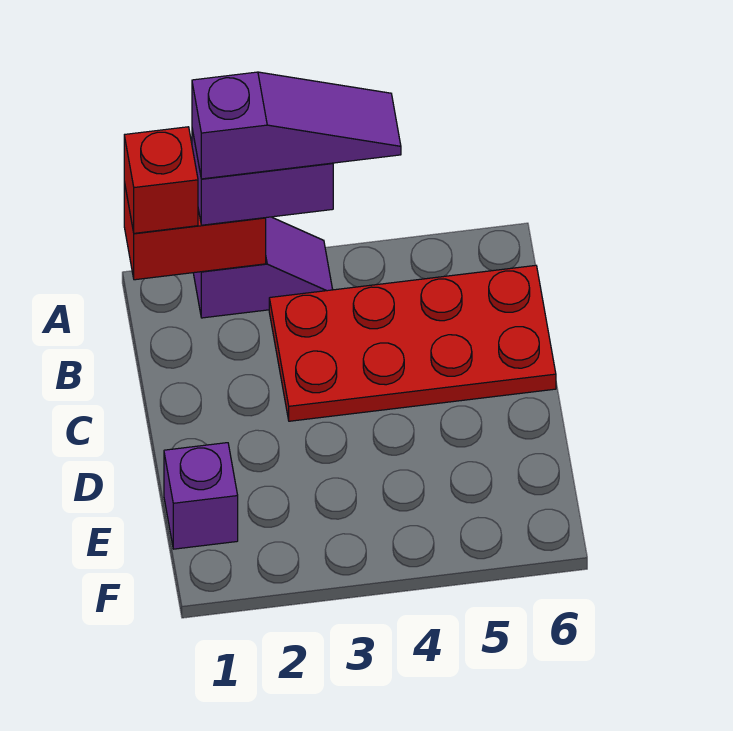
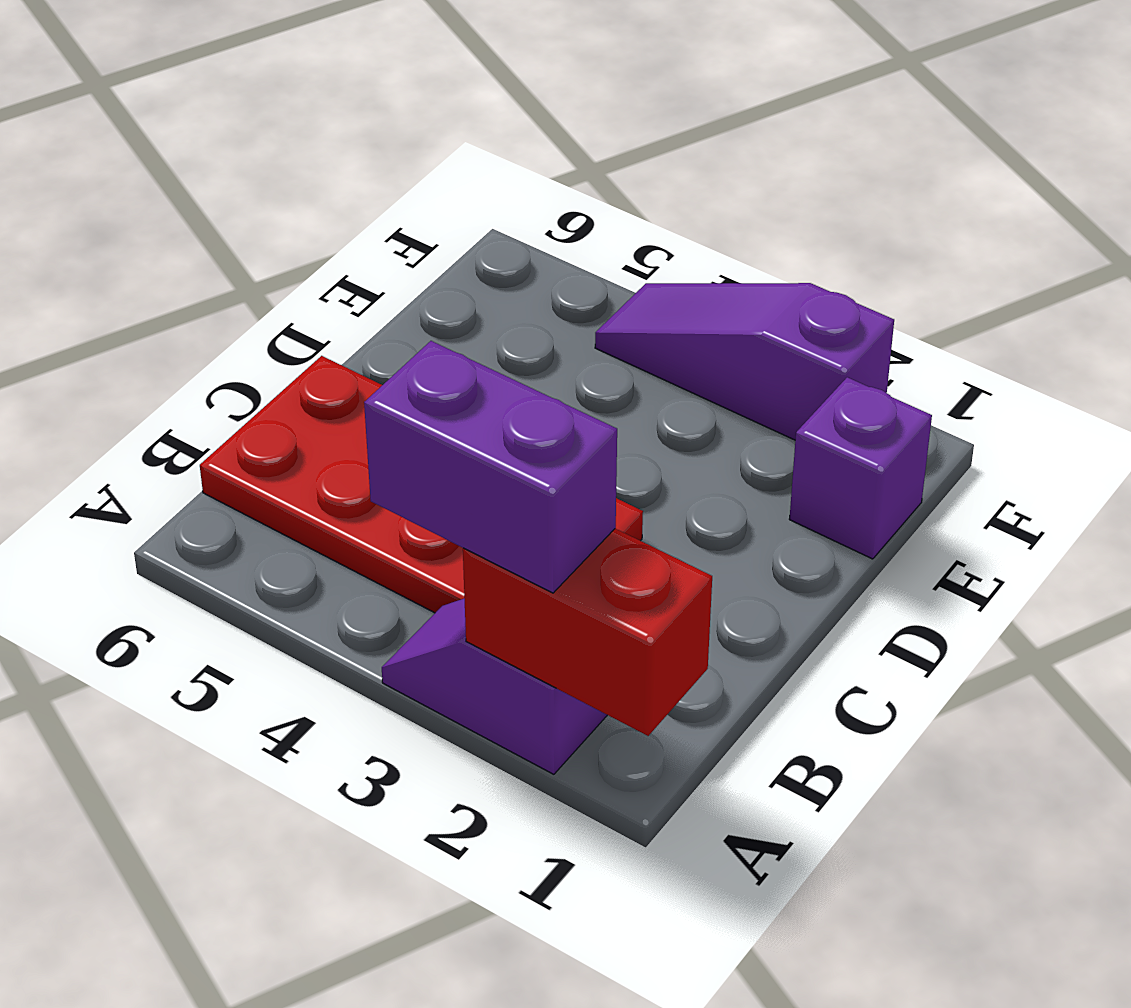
red brick A1 level 3 -> none
purple slope A2:A4 level 4 top 2 -> purple slope F2:F4 level 1 top 2

